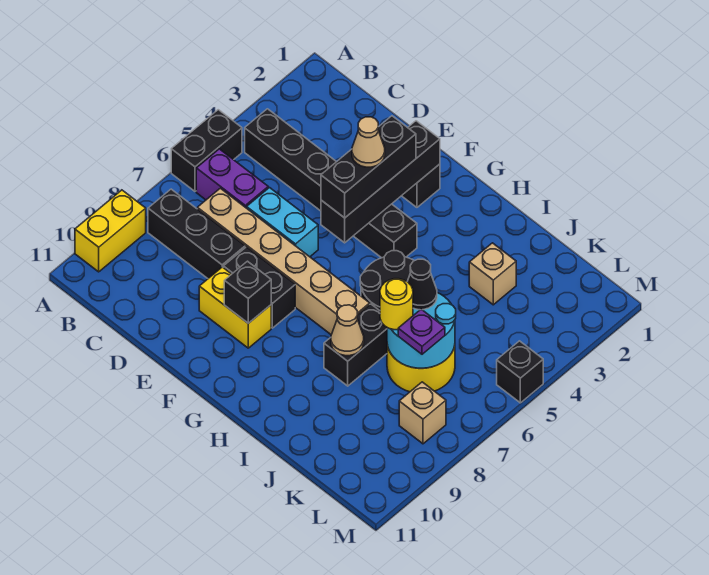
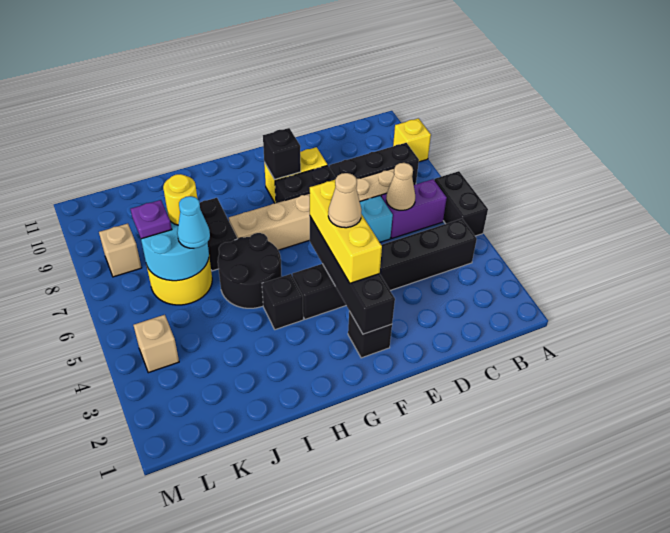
yellow brick A9:A10 level 1 -> yellow brick A9 level 1
black brick F3:F5 level 3 -> yellow brick F3:F5 level 3
tan cone I8 level 2 -> tan cone C6 level 2
tan brick J3 level 1 -> tan brick L4 level 1
black cone J6 level 3 -> cyan cone J6 level 3
black brick M5 level 1 -> black brick H4 level 1

